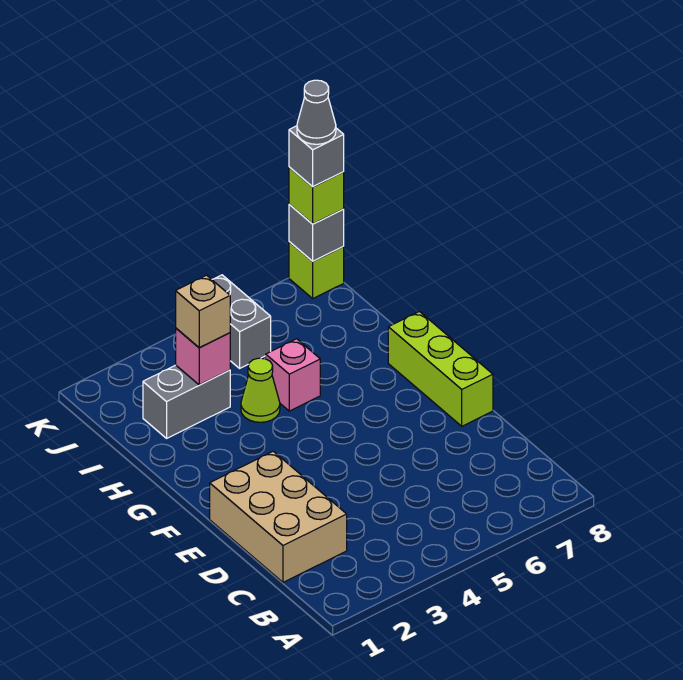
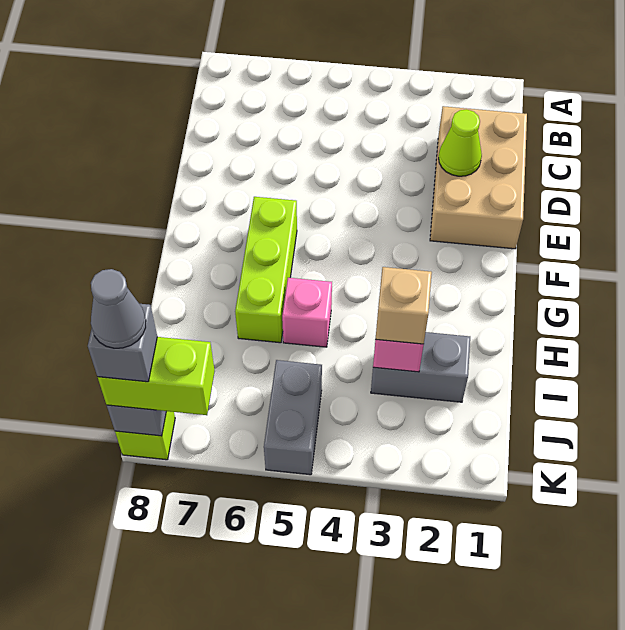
lime brick E8:G8 level 1 -> lime brick F6:H6 level 1
lime cone H4 level 1 -> lime cone D2 level 2
lime brick K8 level 3 -> lime brick K7:K8 level 3

